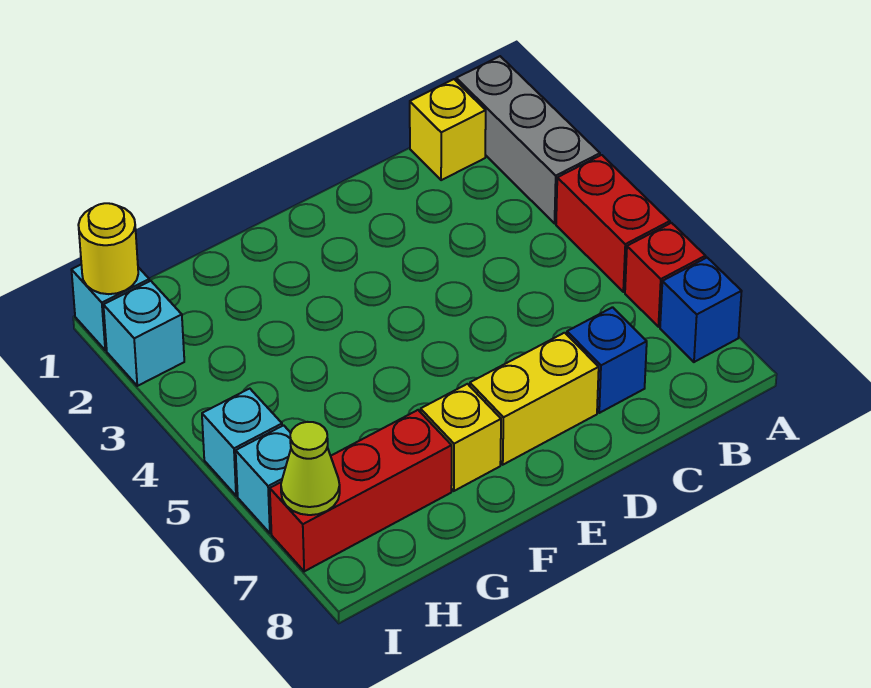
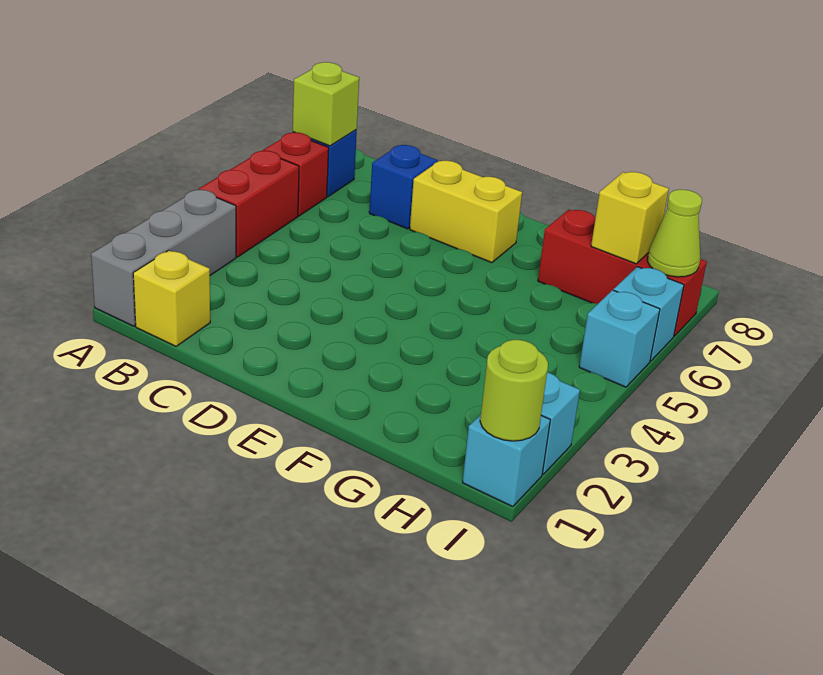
none -> lime brick A7 level 2
yellow brick F7 level 1 -> yellow brick H7 level 2
yellow round brick I1 level 2 -> lime round brick I1 level 2

